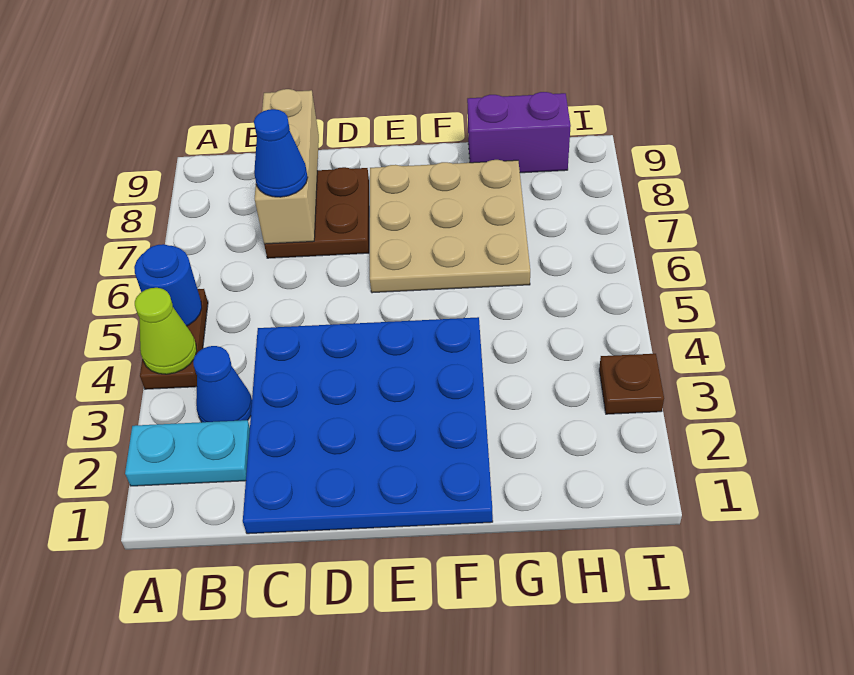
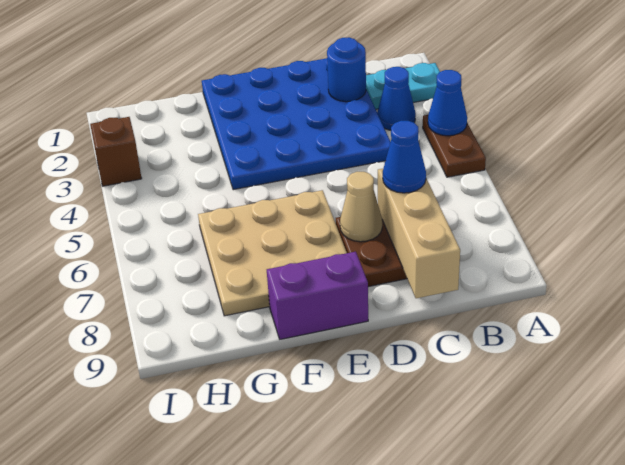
lime cone A4 level 2 -> blue cone A4 level 2
blue round brick A5 level 2 -> blue round brick C2 level 2
none -> tan cone D7 level 2
purple brick G9:H9 level 1 -> purple brick E9:F9 level 1
brown plate I3 level 1 -> brown brick I3 level 1

